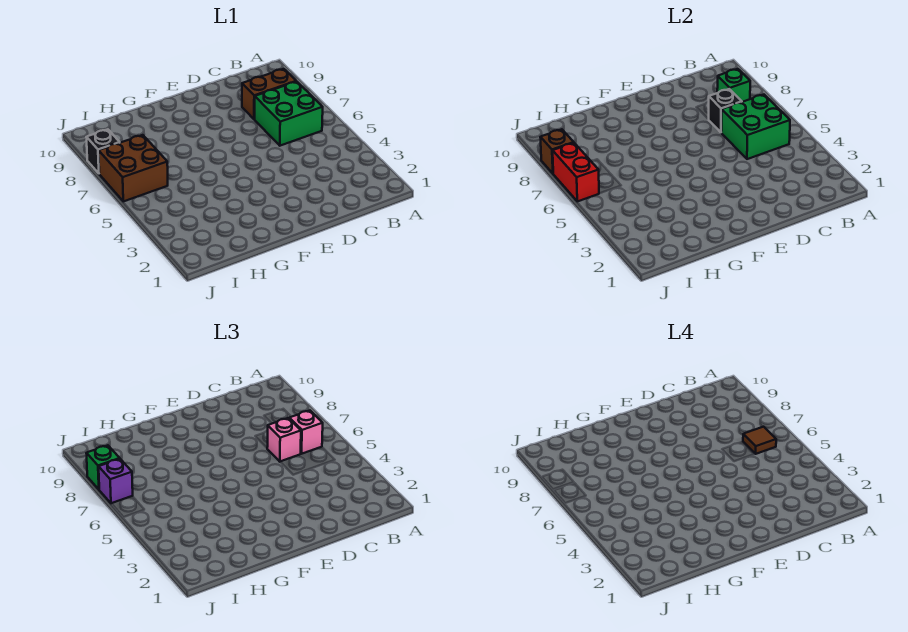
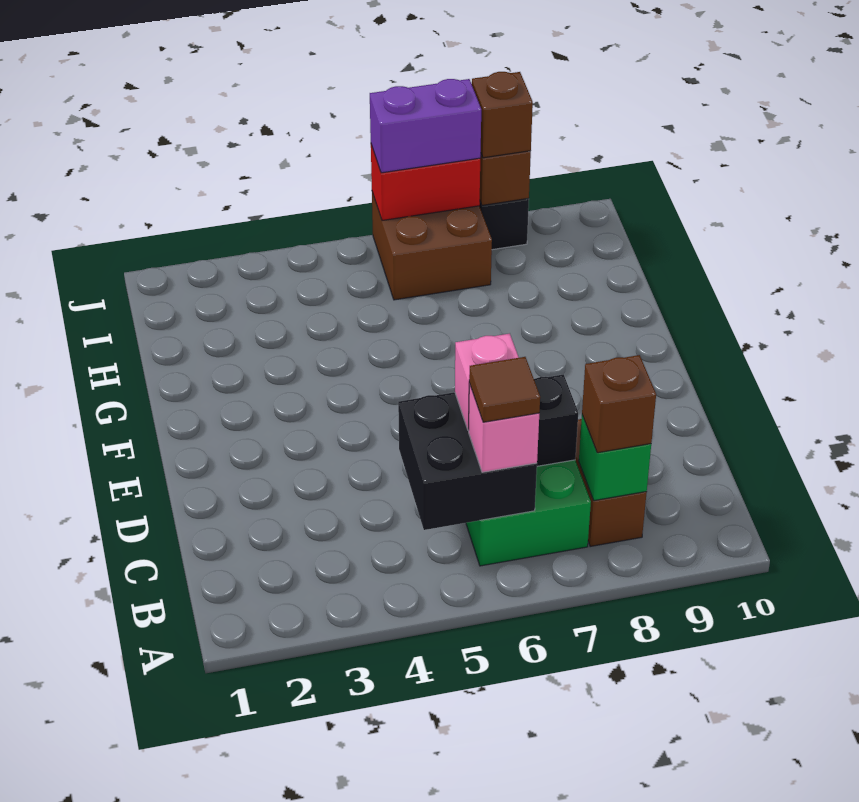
green brick B5:C6 level 2 -> black brick B5:C6 level 2
none -> brown brick B8 level 3
purple brick J7 level 3 -> purple brick J6:J7 level 3
green brick J8 level 3 -> brown brick J8 level 3

